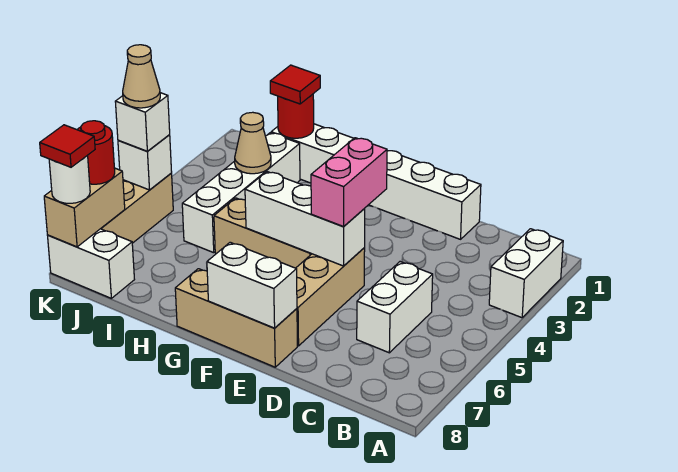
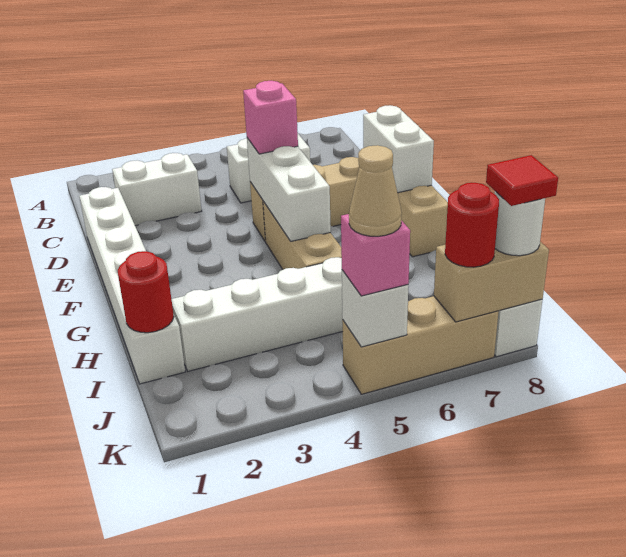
white brick A2:A3 level 1 -> white brick C2:C3 level 1
pink brick E4:E5 level 3 -> pink brick E5 level 3
red tile I1 level 3 -> none
tan cone I3 level 2 -> none
white brick K5 level 3 -> pink brick K5 level 3

